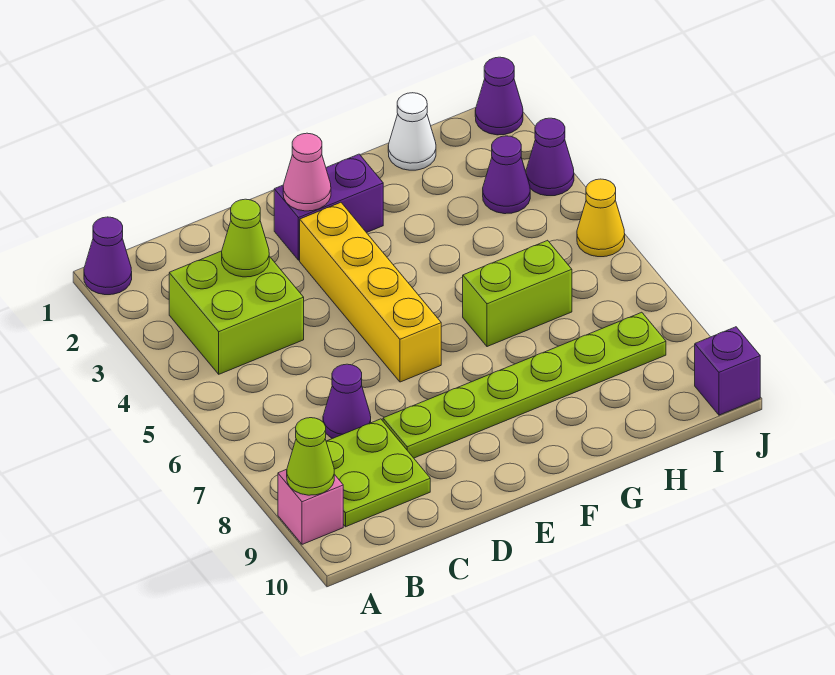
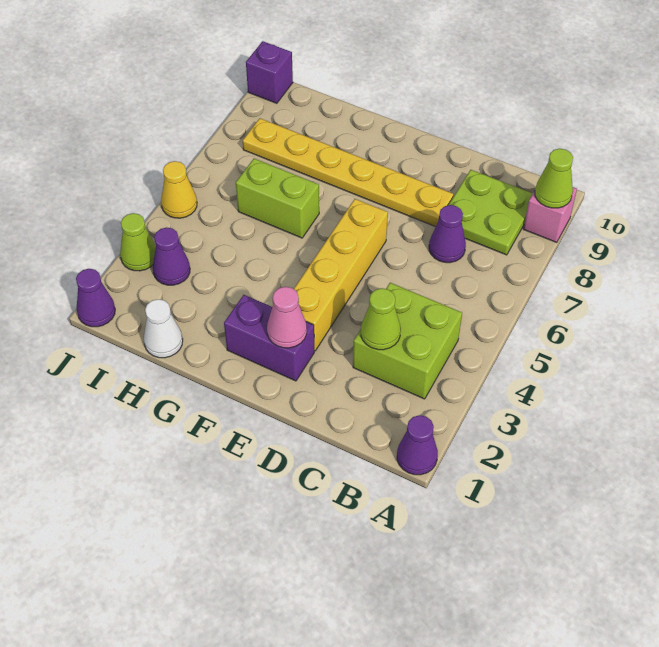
lime plate D8:I8 level 1 -> yellow plate D8:I8 level 1
purple cone J3 level 1 -> lime cone J3 level 1

